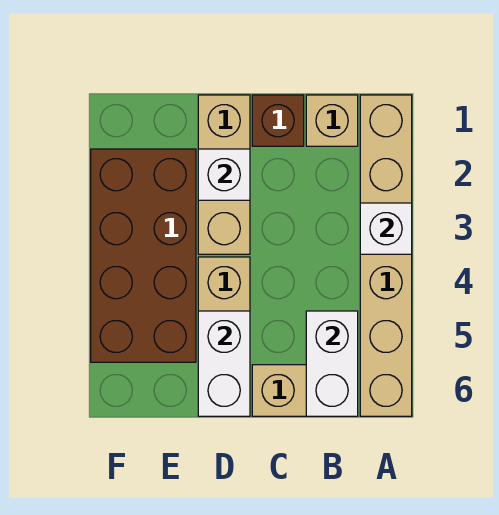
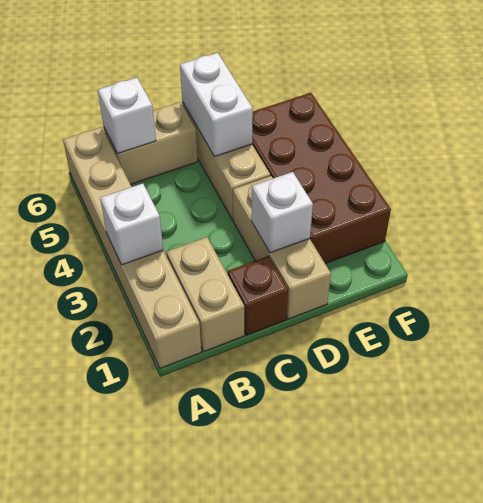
tan brick B1 level 1 -> tan brick B1:B2 level 1
white brick B5:B6 level 2 -> white brick B6 level 2

